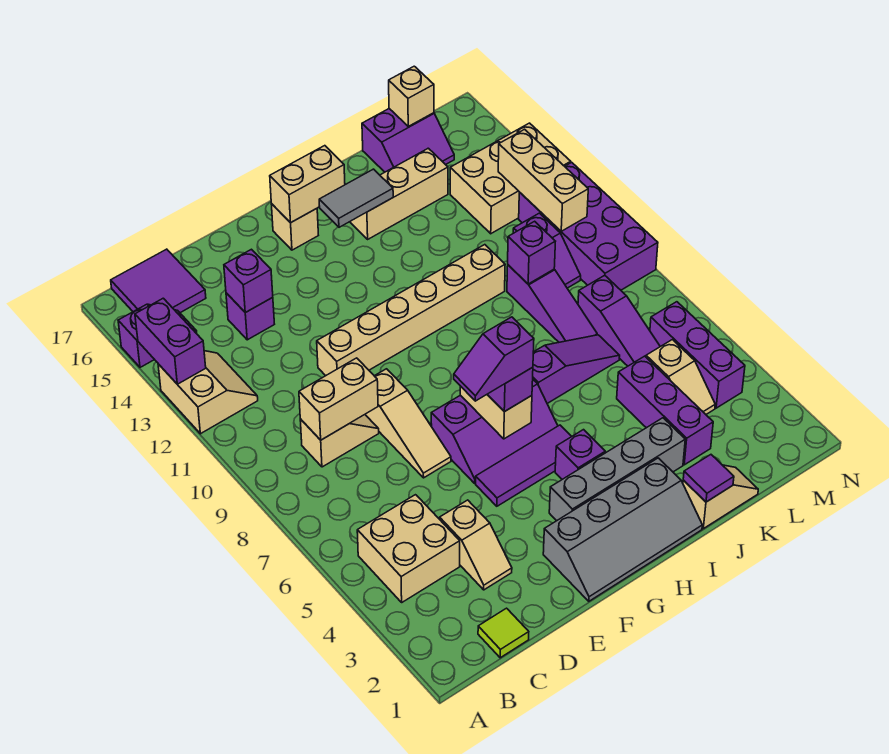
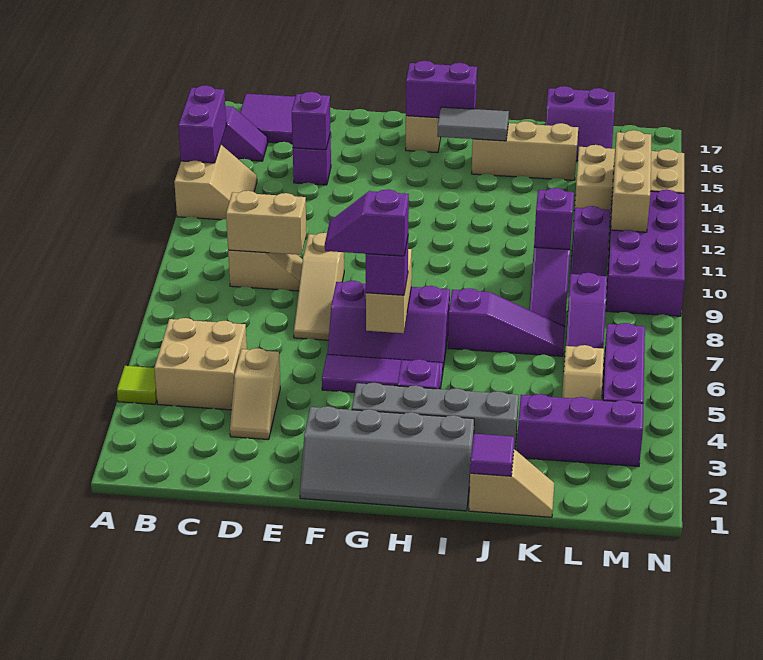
lime tile C1 level 1 -> lime tile A4 level 1
tan brick E11:J11 level 1 -> none
tan brick G16:H16 level 2 -> purple brick G16:H16 level 2
purple brick K3:K5 level 1 -> purple brick K3:M3 level 1
tan brick L17 level 2 -> none

